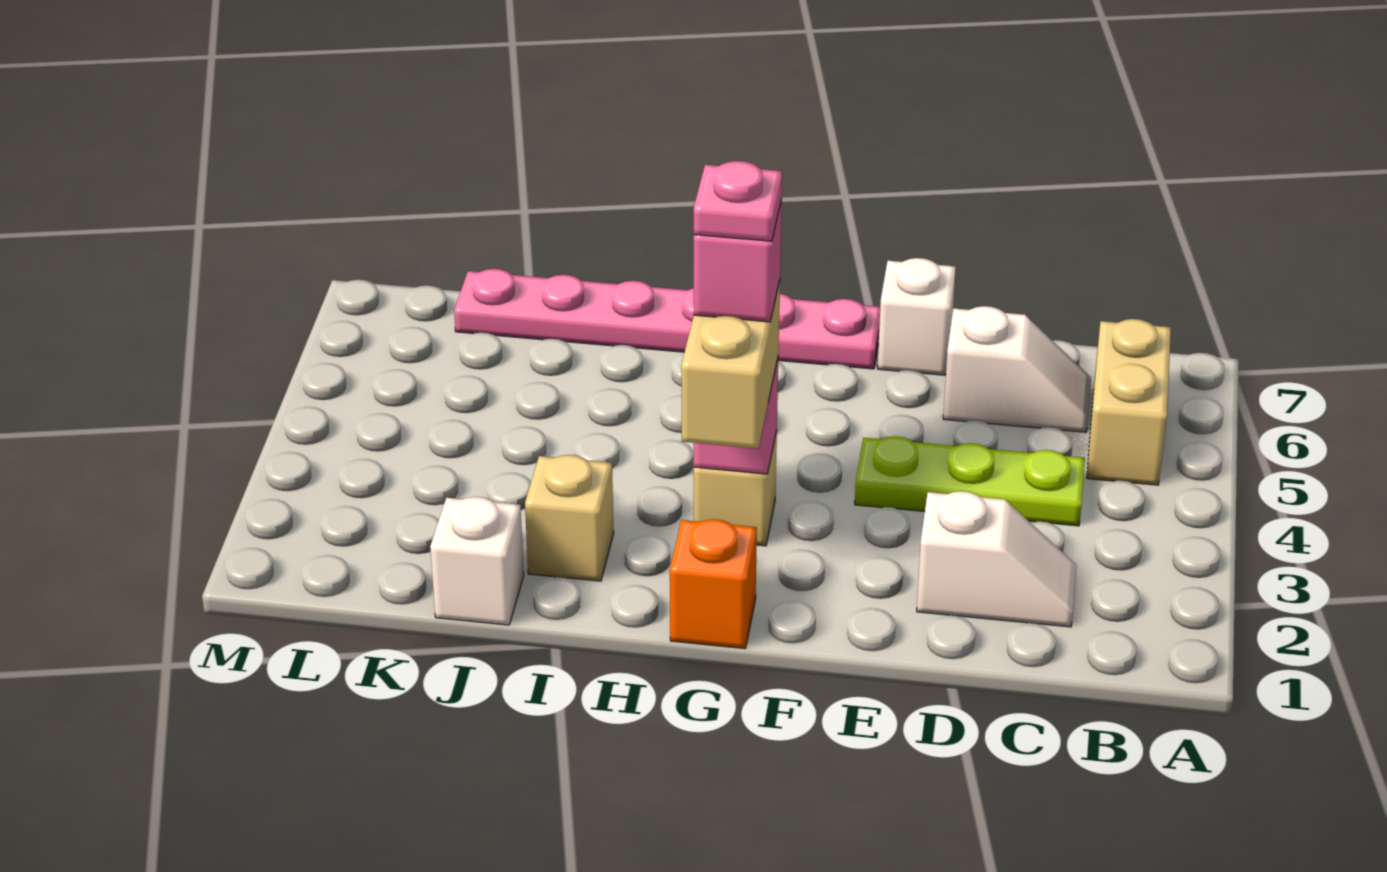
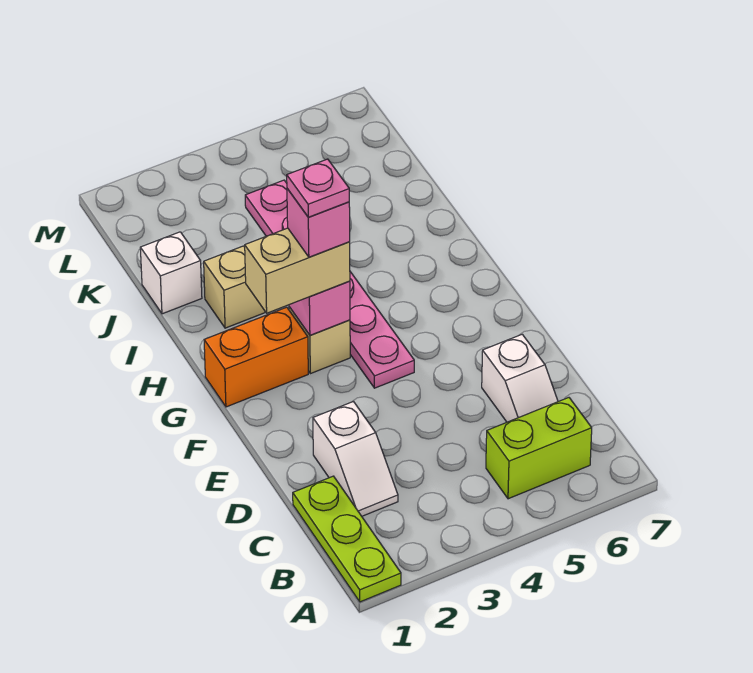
tan brick B5:B6 level 1 -> lime brick B5:B6 level 1
lime plate C4:E4 level 1 -> lime plate A1:C1 level 1
white brick E7 level 1 -> none
pink plate F7:K7 level 1 -> pink plate F4:K4 level 1
orange brick G1 level 1 -> orange brick G1:G2 level 1

